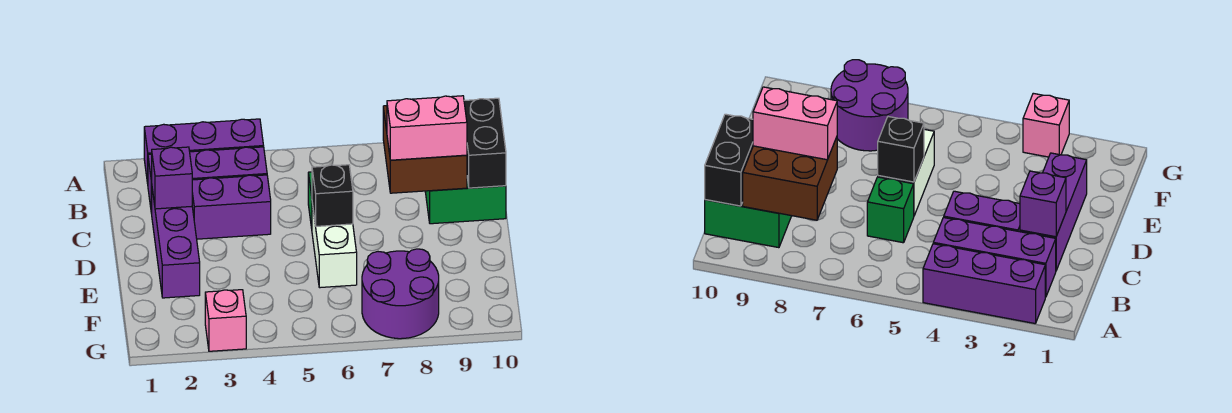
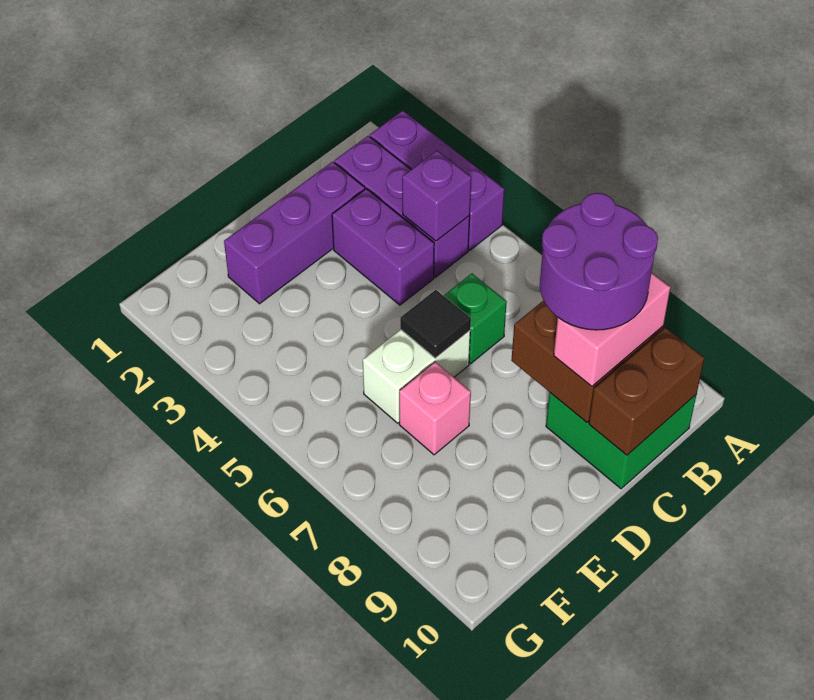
black brick B10:C10 level 2 -> brown brick B10:C10 level 2
purple brick C2 level 2 -> purple brick B4 level 2
pink brick C8:C9 level 3 -> pink brick B9:C9 level 3
black brick D6 level 2 -> black tile D6 level 2
purple round brick F7:G8 level 1 -> purple round brick B8:C9 level 4
pink brick G3 level 1 -> pink brick E7 level 1

